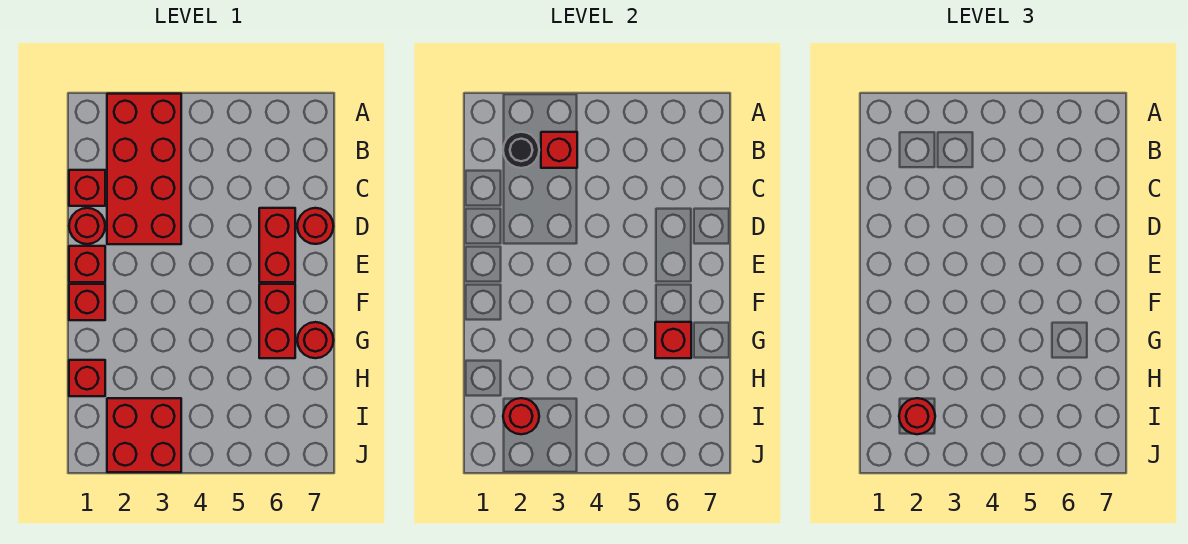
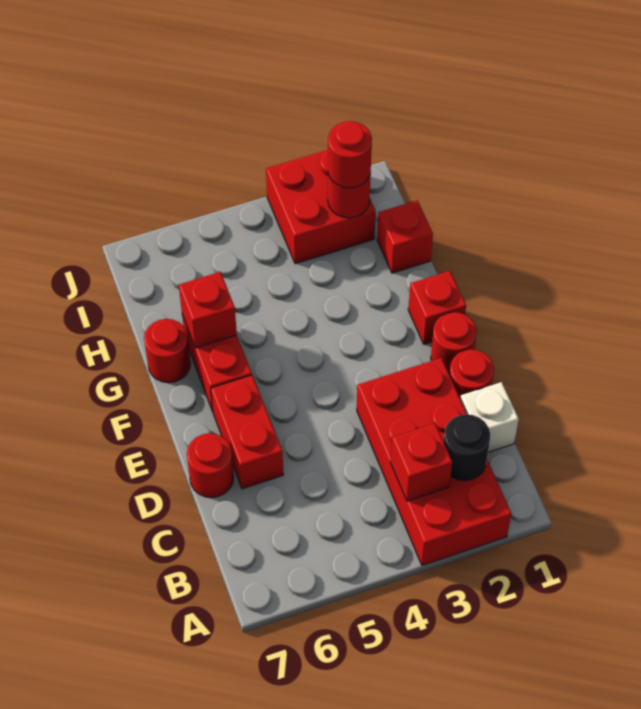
red brick C1 level 1 -> white brick C1 level 1
red brick E1 level 1 -> red round brick E1 level 1

